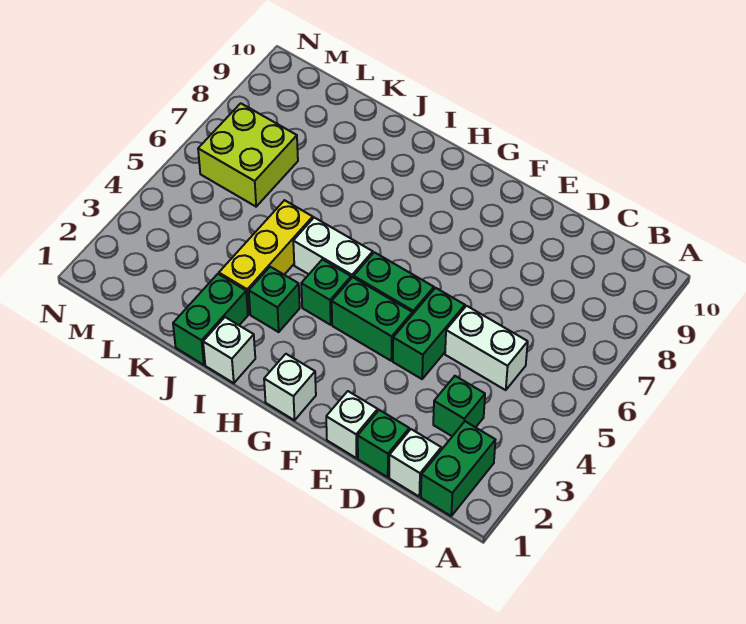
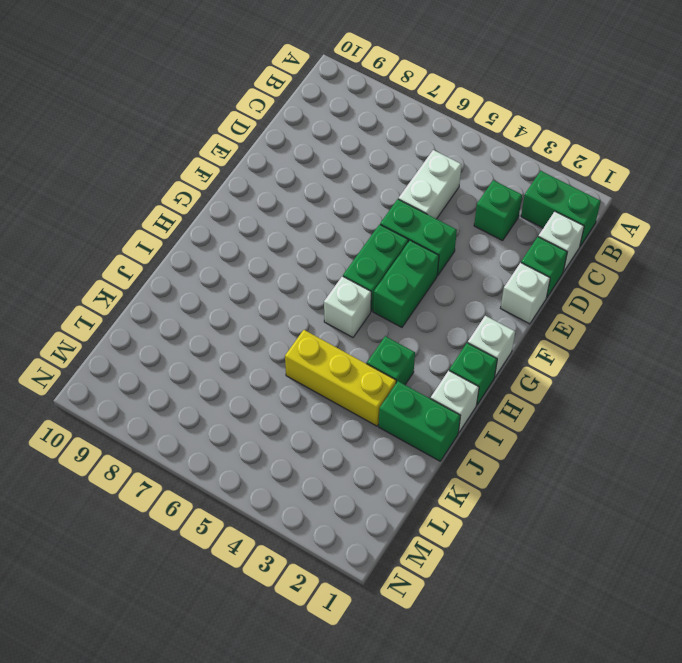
green brick H4 level 1 -> green brick H1 level 1
white brick H5:I5 level 1 -> white brick H5 level 1
lime brick L6:M7 level 1 -> none

